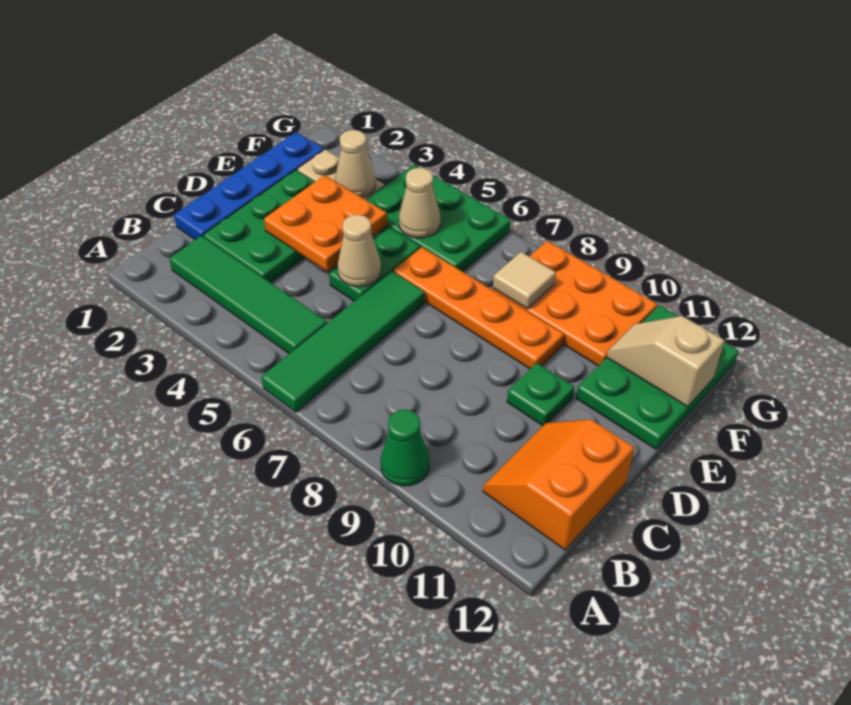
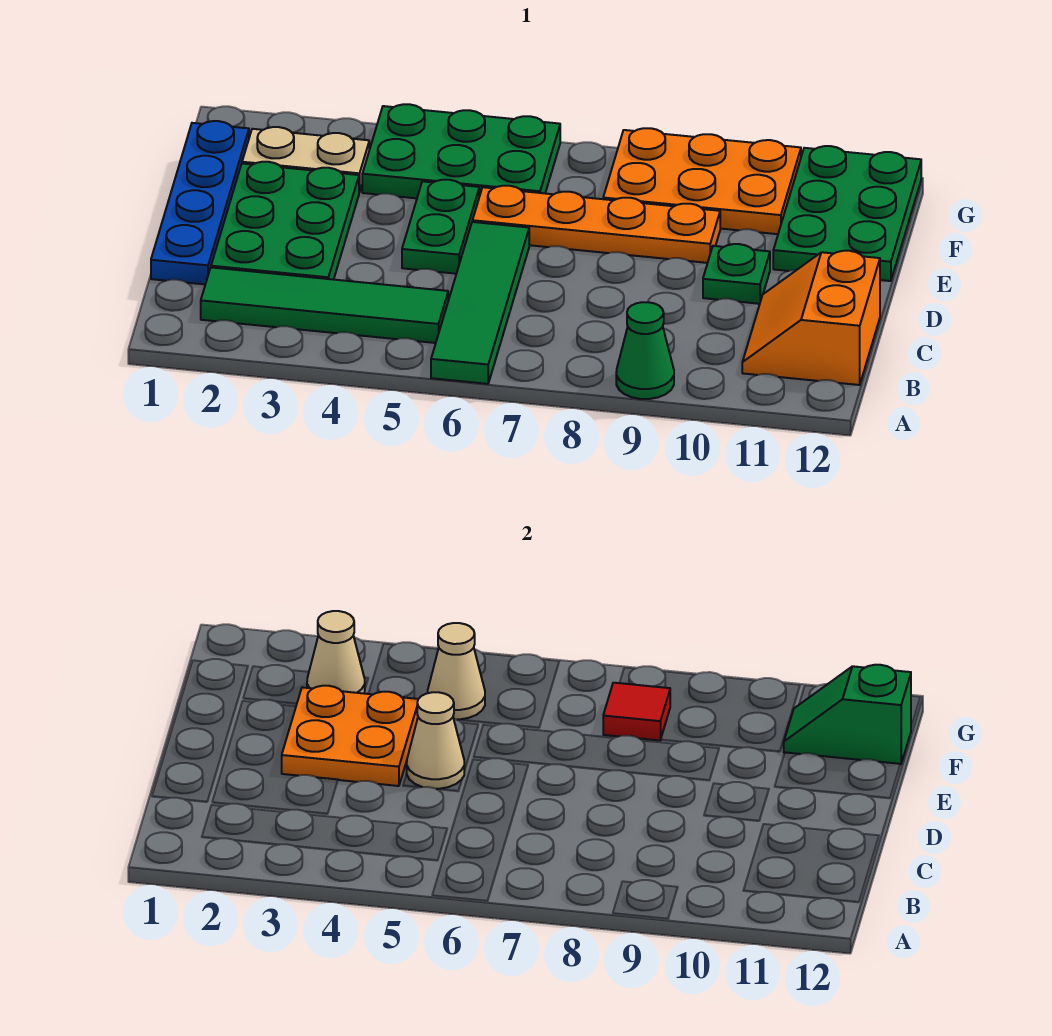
tan tile F8 level 2 -> red tile F8 level 2
tan slope F11:F12 level 2 top 12 -> green slope F11:F12 level 2 top 12

